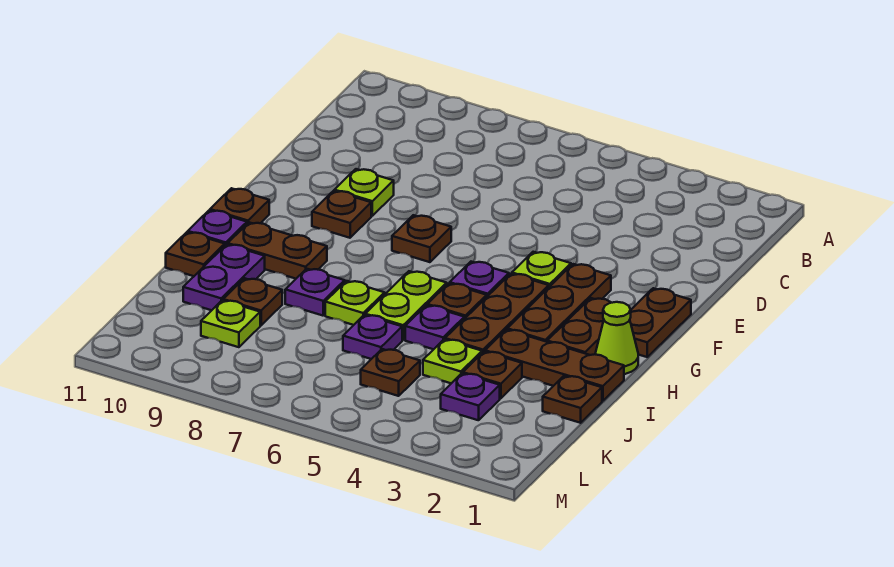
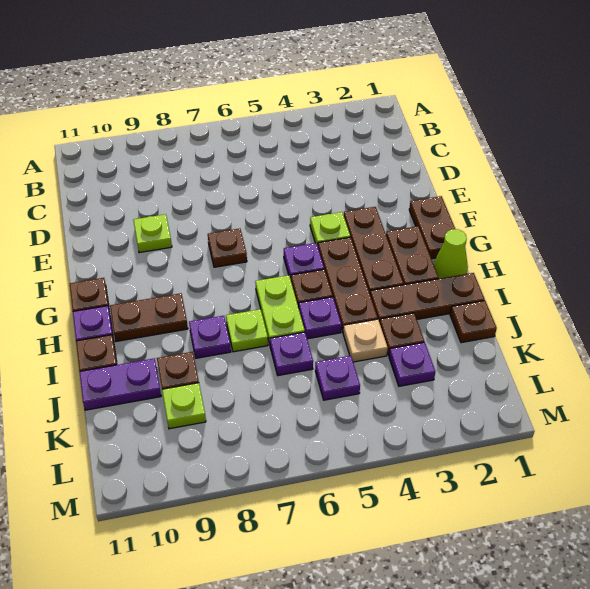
brown plate F9 level 1 -> none
purple plate I10:J10 level 1 -> purple plate J10:J11 level 1
lime plate J4 level 1 -> tan plate J4 level 1
brown plate K5 level 1 -> purple plate K5 level 1

